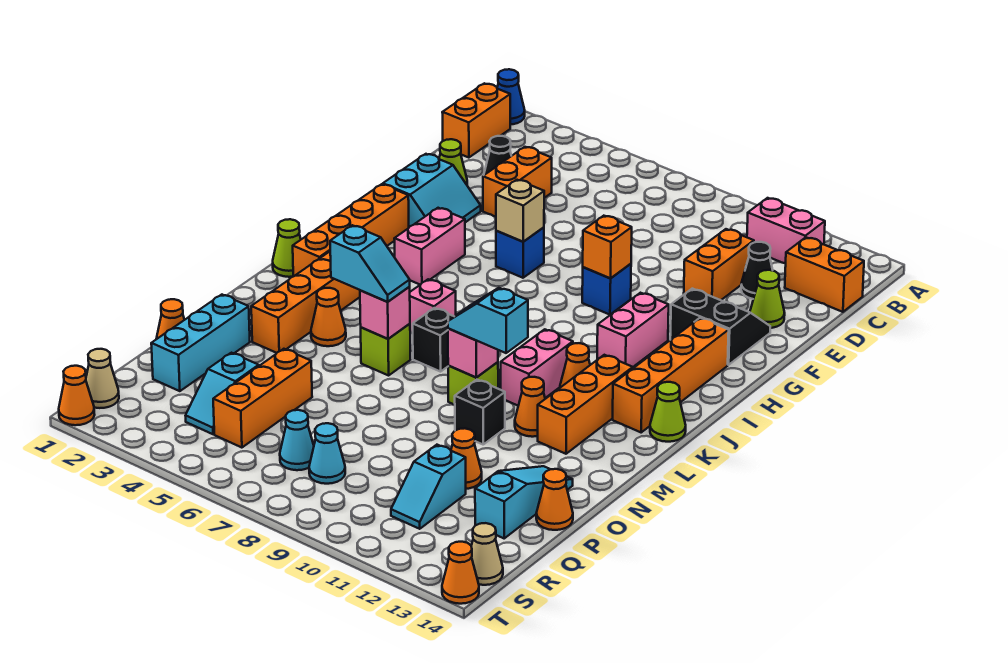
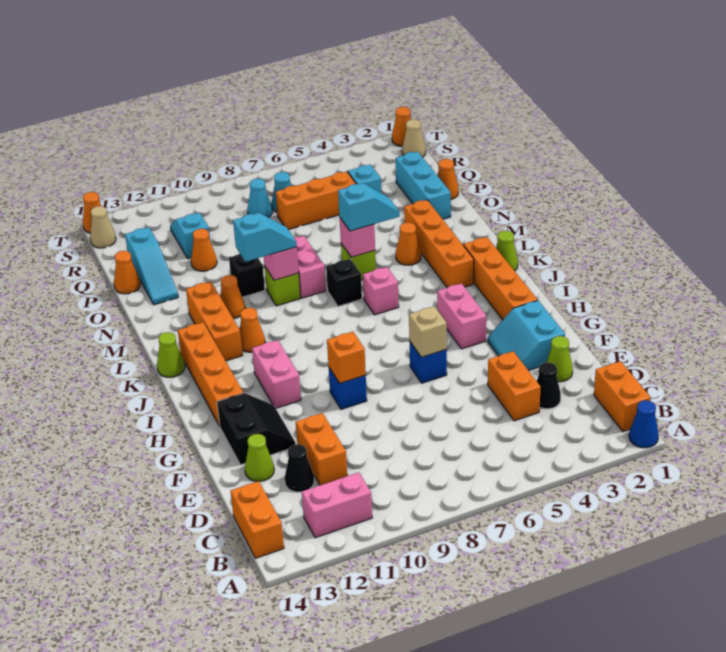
orange brick C13:C14 level 1 -> orange brick B14:C14 level 1
black slope F12:G13 level 1 top G -> black slope F12:G13 level 1 top 13
pink brick K10:L10 level 1 -> pink brick M8:N8 level 1
cyan slope M5:M6 level 3 top 5 -> cyan slope M5:M6 level 3 top 6
orange brick P5:R5 level 1 -> orange brick Q5:Q7 level 1

